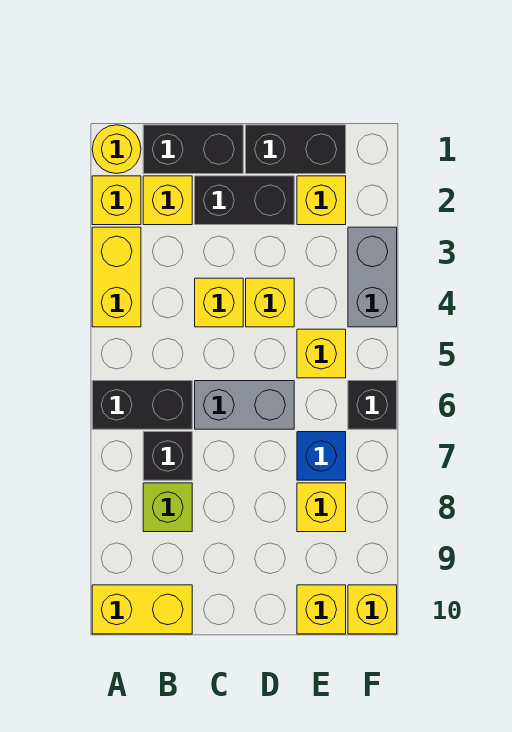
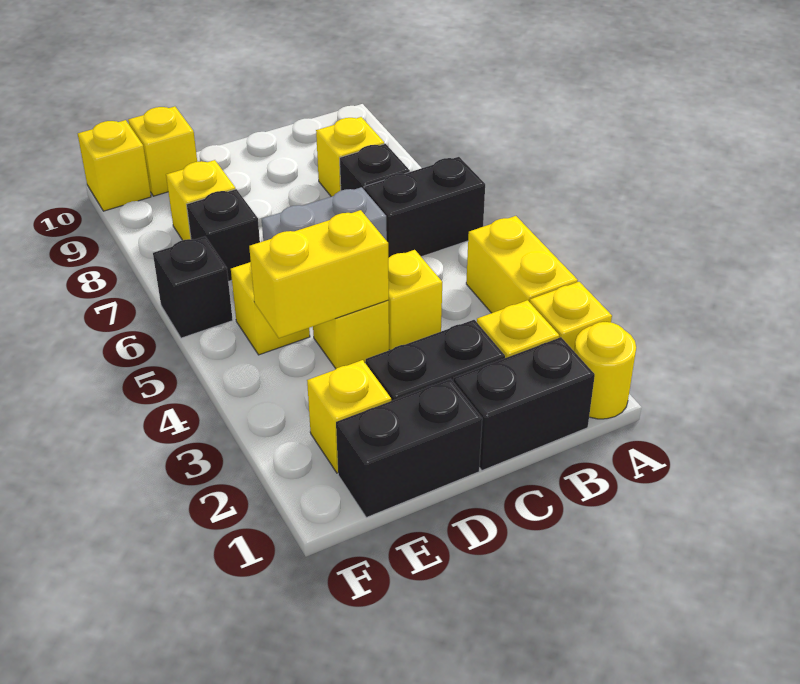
yellow brick A10:B10 level 1 -> yellow brick D4:E4 level 2
lime brick B8 level 1 -> yellow brick B8 level 1
blue brick E7 level 1 -> black brick E7 level 1
grey brick F3:F4 level 1 -> none

